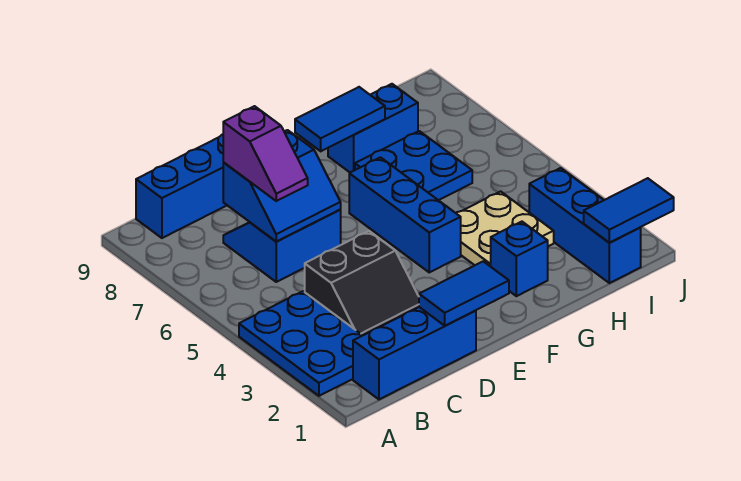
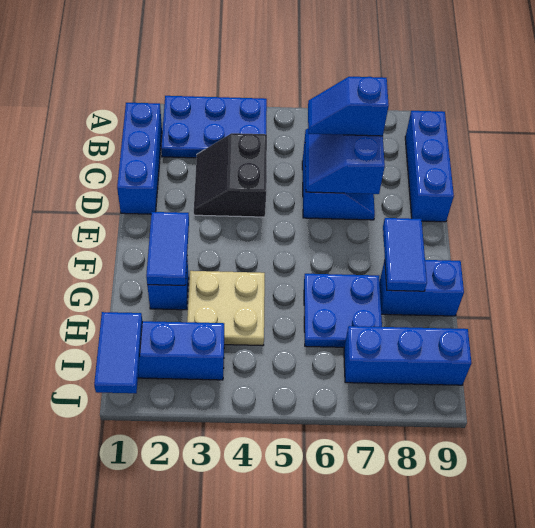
purple slope C6:C7 level 3 top 7 -> blue slope C6:C7 level 3 top 7
blue tile D1:E1 level 2 -> blue tile F2:G2 level 2
blue brick F4:F6 level 1 -> blue brick I7:I9 level 1
blue brick G8:H8 level 1 -> blue brick G8:G9 level 1

